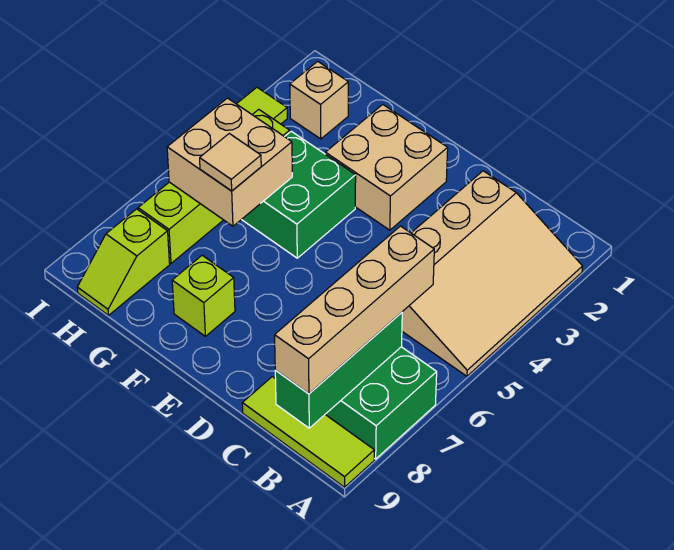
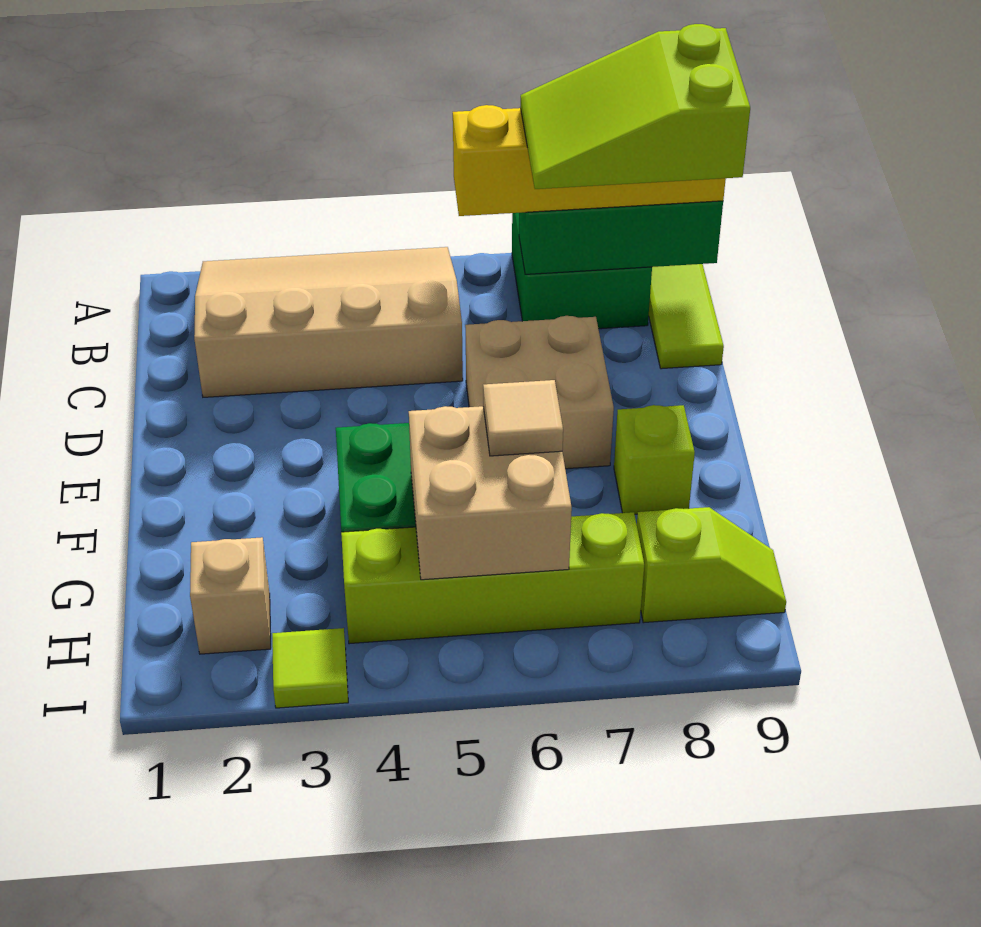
tan brick B6:B9 level 3 -> yellow brick B6:B9 level 3
none -> lime slope B7:C9 level 4 top 9
tan brick E2:F3 level 1 -> tan brick D6:E7 level 1

